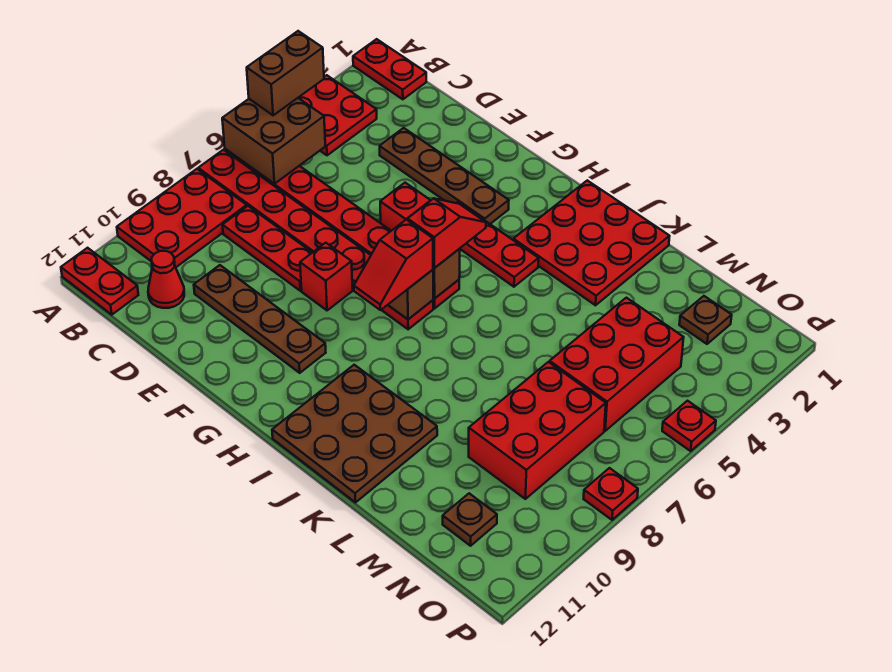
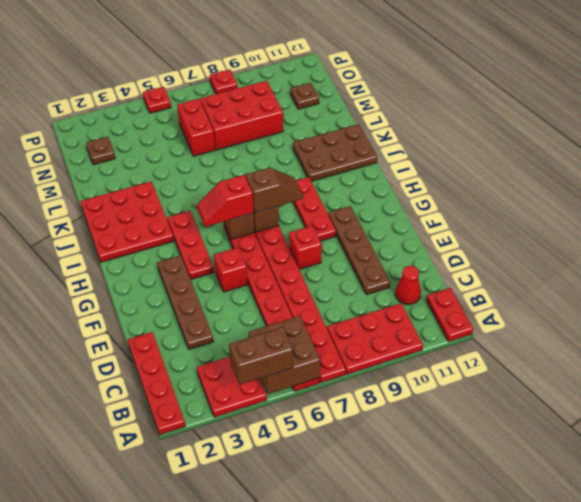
red plate A1:B1 level 1 -> red plate A1:D1 level 1
red plate C8:E8 level 1 -> red plate G9:I9 level 1
red slope H7:H8 level 3 top 7 -> brown slope H7:H8 level 3 top 7
brown plate I10:K12 level 1 -> brown plate J10:K12 level 1
red brick M4:N6 level 1 -> red brick M6:N6 level 1

